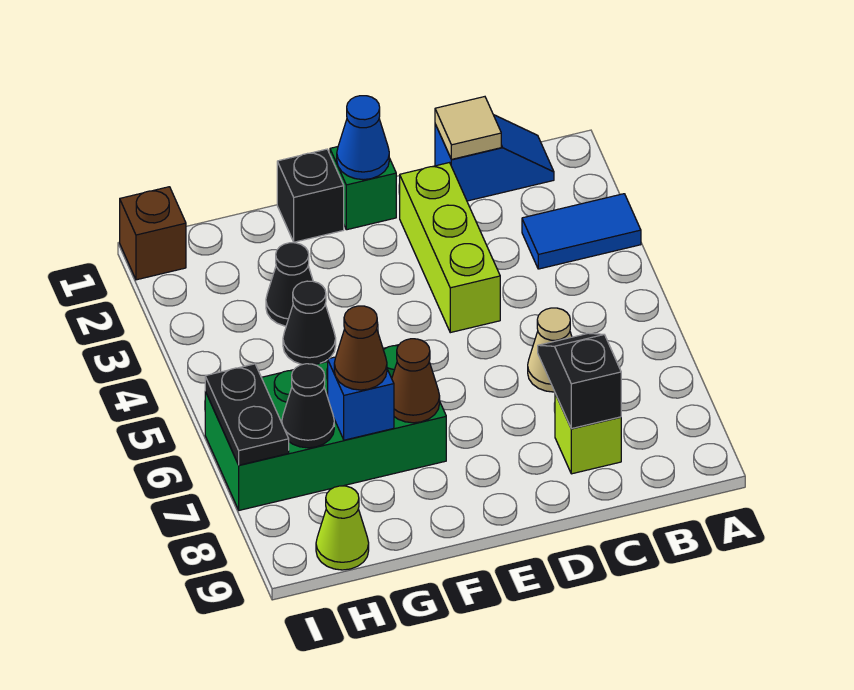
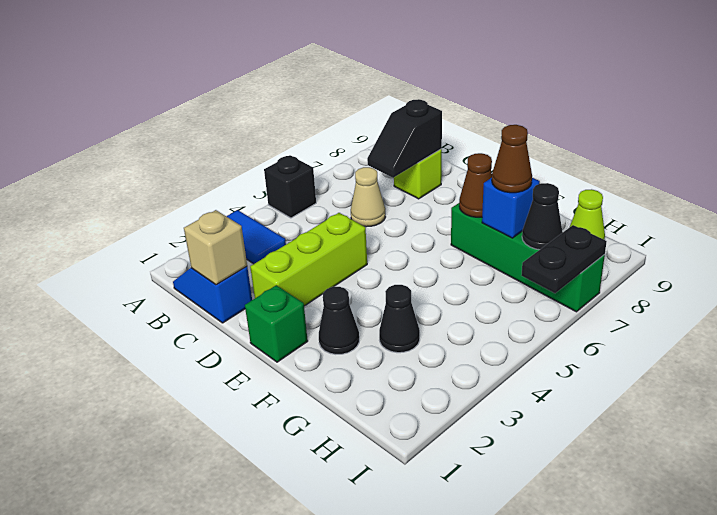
tan tile C1 level 2 -> tan brick C1 level 2
blue cone E1 level 2 -> none
black brick F1 level 1 -> black brick A5 level 1
green brick F6:I7 level 1 -> green brick F7:I7 level 1
black cone G4 level 1 -> black cone F2 level 1
brown brick I1 level 1 -> none

